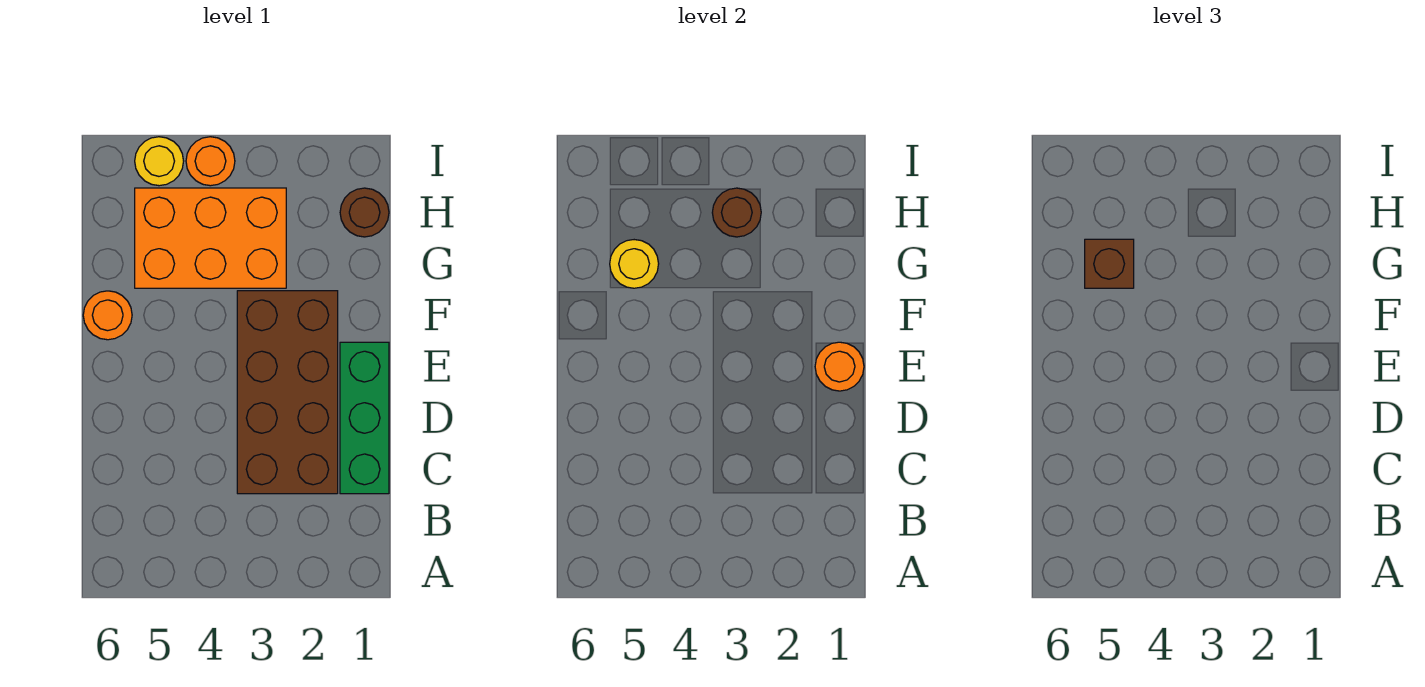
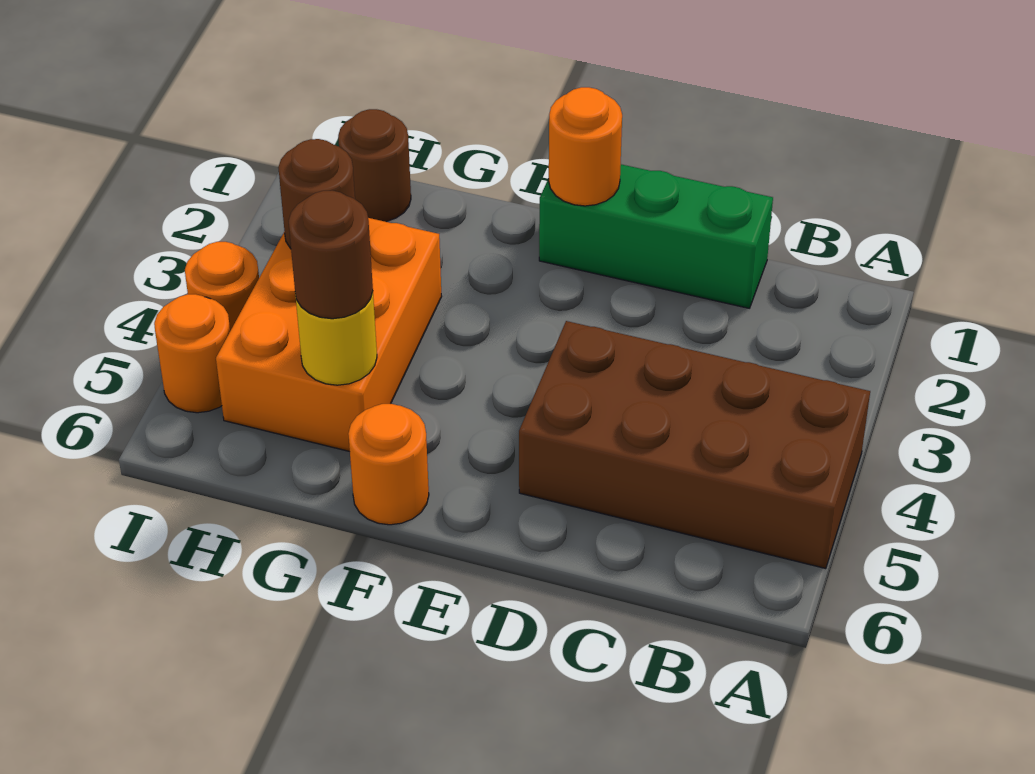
brown brick C2:F3 level 1 -> brown brick A4:D5 level 1
brown brick G5 level 3 -> brown round brick G5 level 3
yellow round brick I5 level 1 -> orange round brick I5 level 1

